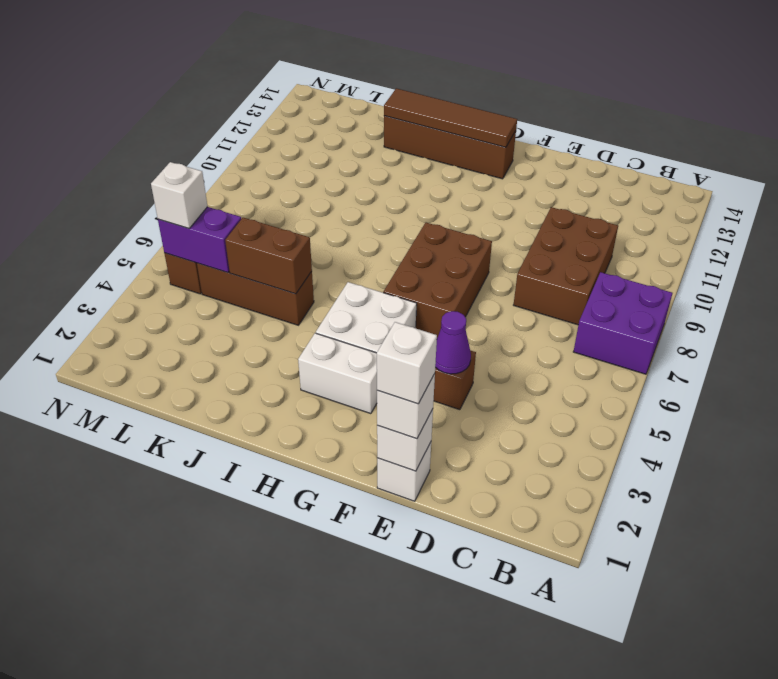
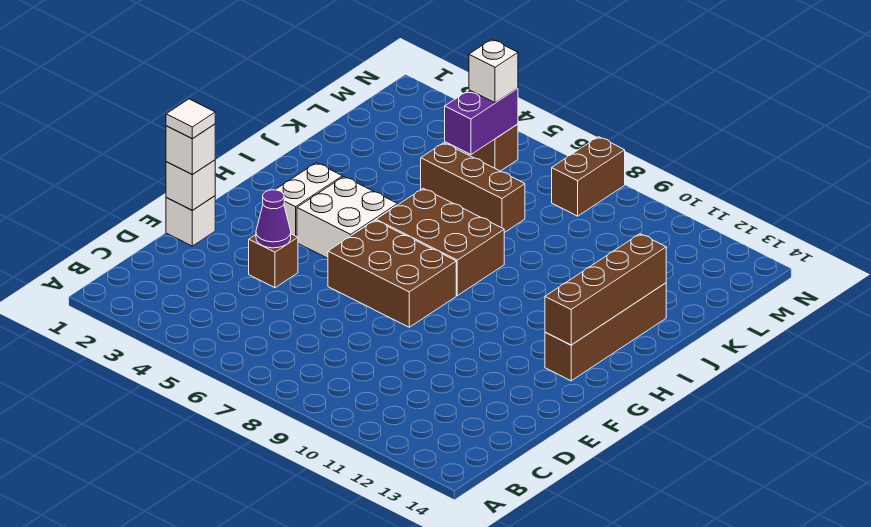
purple brick A7:B8 level 1 -> none
brown brick C8:D10 level 1 -> brown brick H6:I8 level 1
white brick E1 level 4 -> white tile E1 level 4
brown tile G13:J13 level 2 -> brown brick G13:J13 level 2
brown brick J5:L5 level 1 -> brown brick K5:K7 level 1
brown brick J5:K5 level 2 -> brown brick M8:N8 level 1

